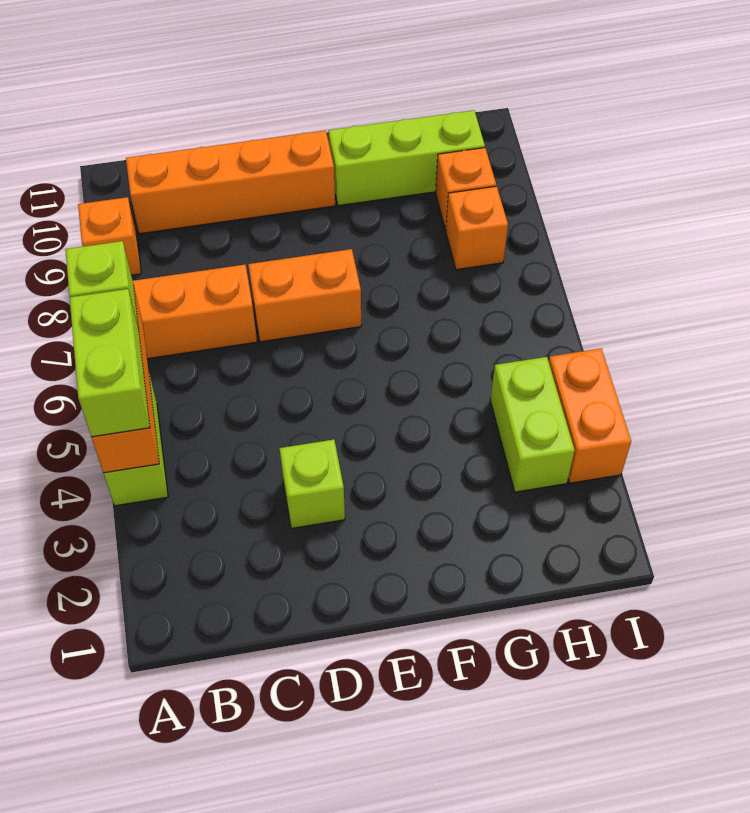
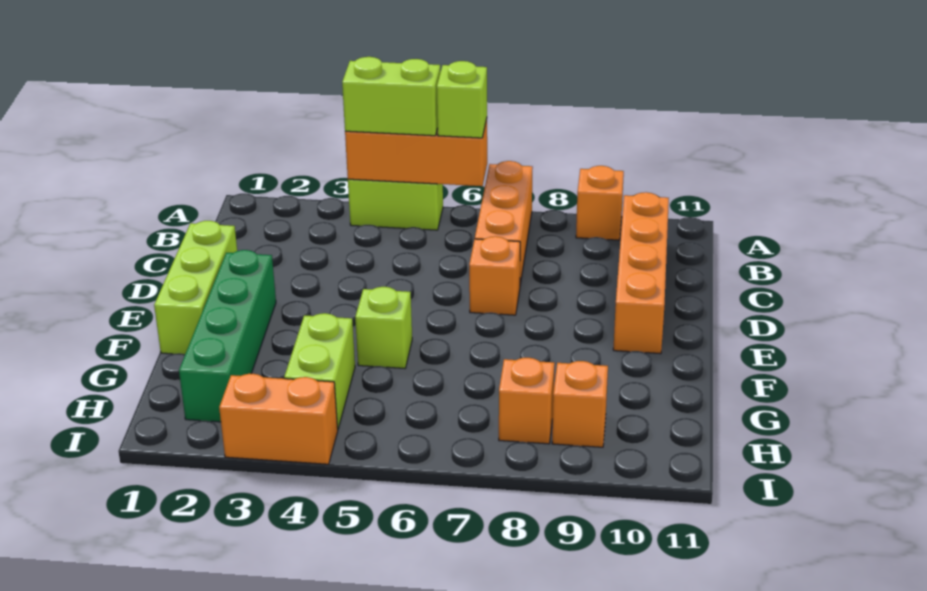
lime brick D3 level 1 -> lime brick F5 level 1
orange brick D7:E7 level 1 -> orange brick D7 level 1
none -> green brick E2:H2 level 1
lime brick F10:H10 level 1 -> lime brick D1:F1 level 1
lime brick H3:H4 level 1 -> lime brick G4:H4 level 1

